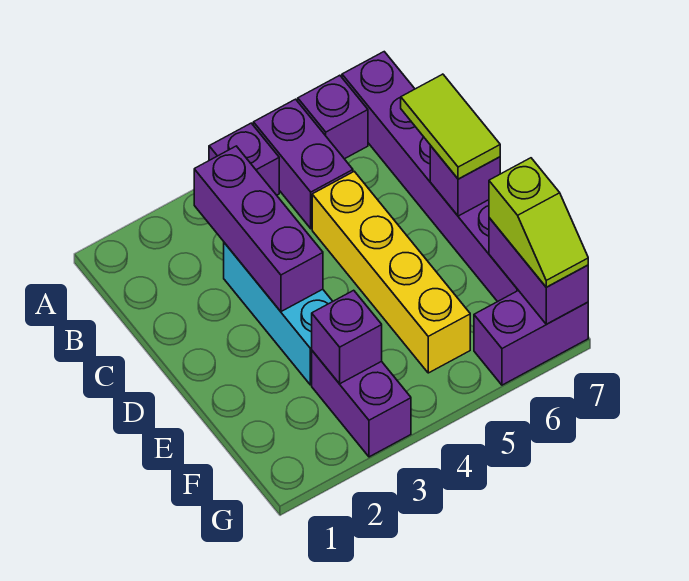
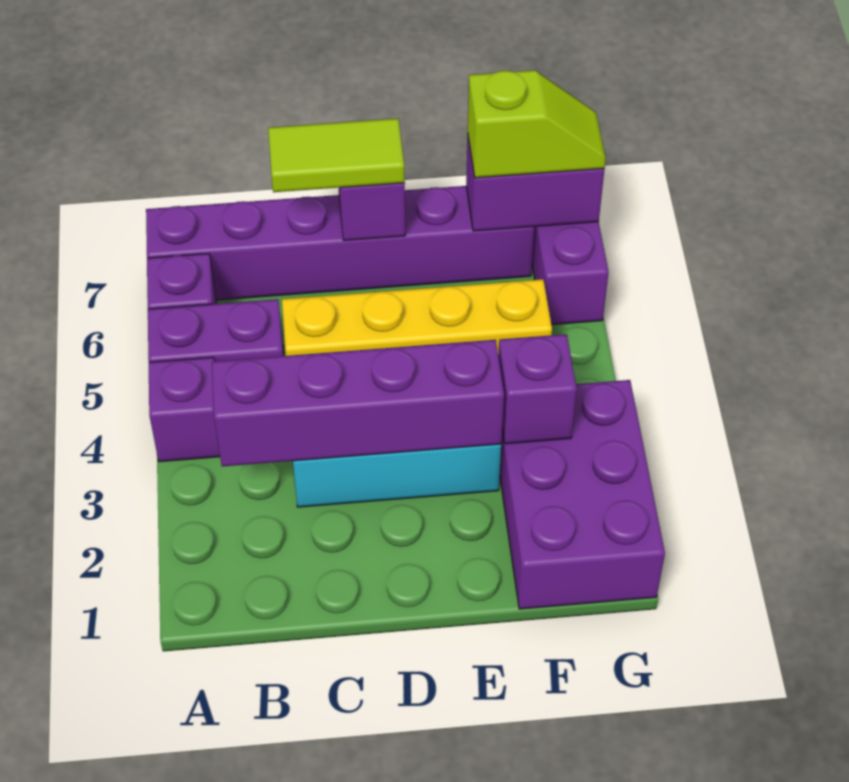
purple brick B3:D3 level 2 -> purple brick B3:E3 level 2
purple brick F3:G3 level 1 -> purple brick F1:G3 level 1

